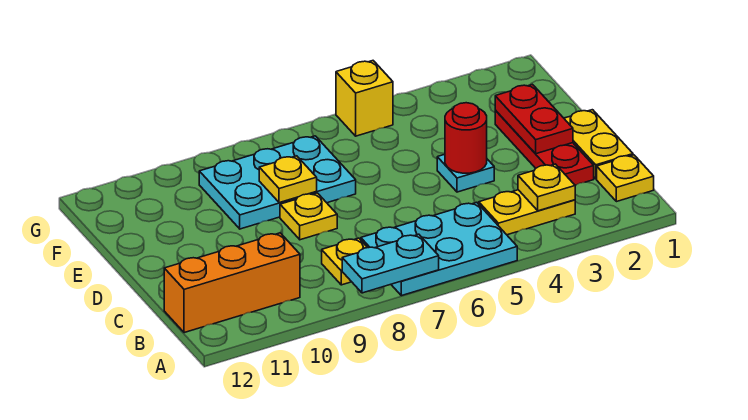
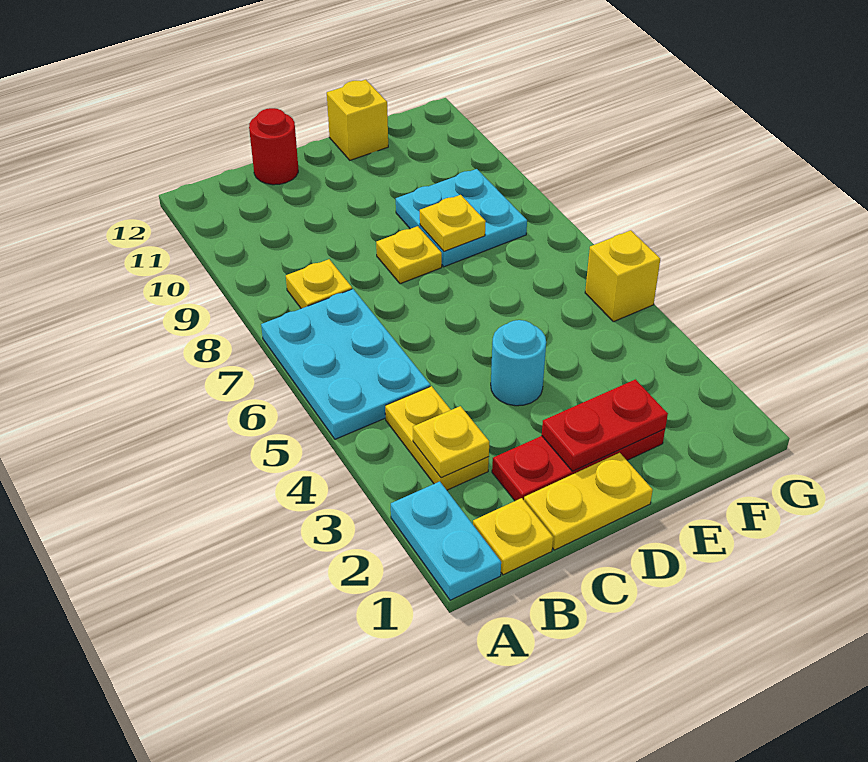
cyan plate A7:A8 level 2 -> cyan plate A1:A2 level 1
orange brick B10:B12 level 1 -> none
cyan plate D4 level 1 -> cyan round brick D4 level 1
red round brick D4 level 2 -> red round brick C12 level 1
cyan plate E7:F9 level 1 -> cyan plate E8:F9 level 1
none -> yellow brick E12 level 1

